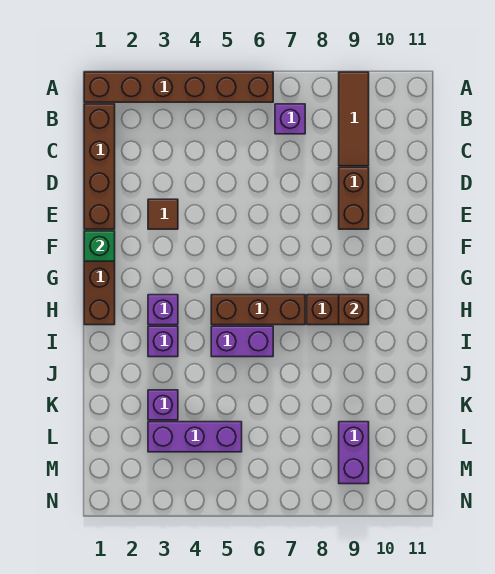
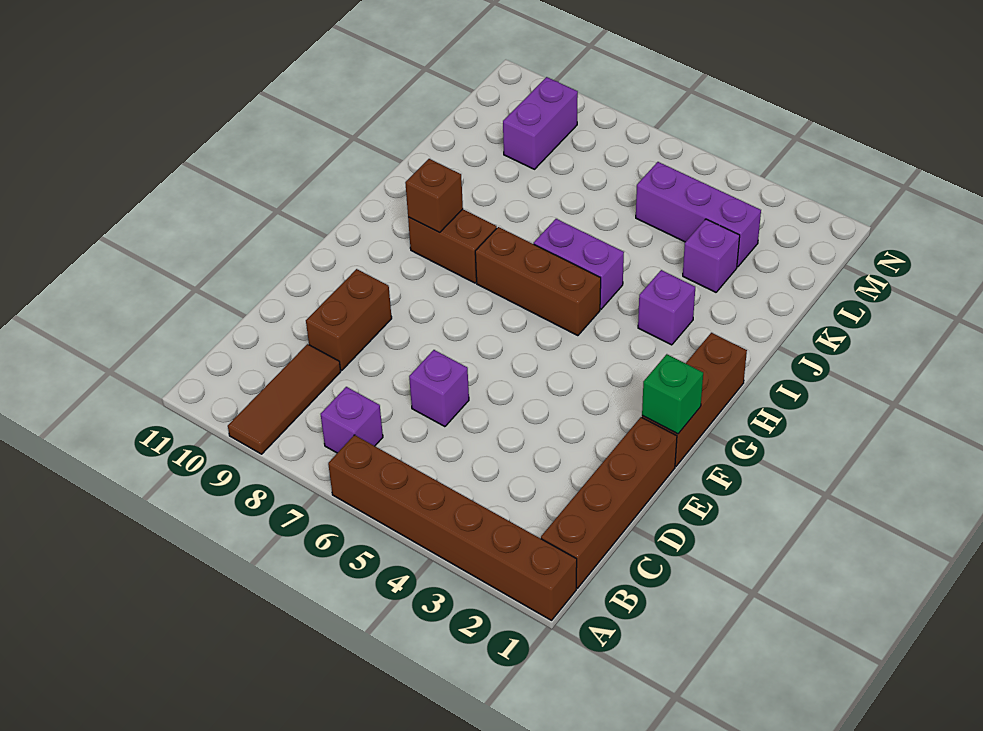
brown tile E3 level 1 -> none
purple brick H3 level 1 -> purple brick D6 level 1

